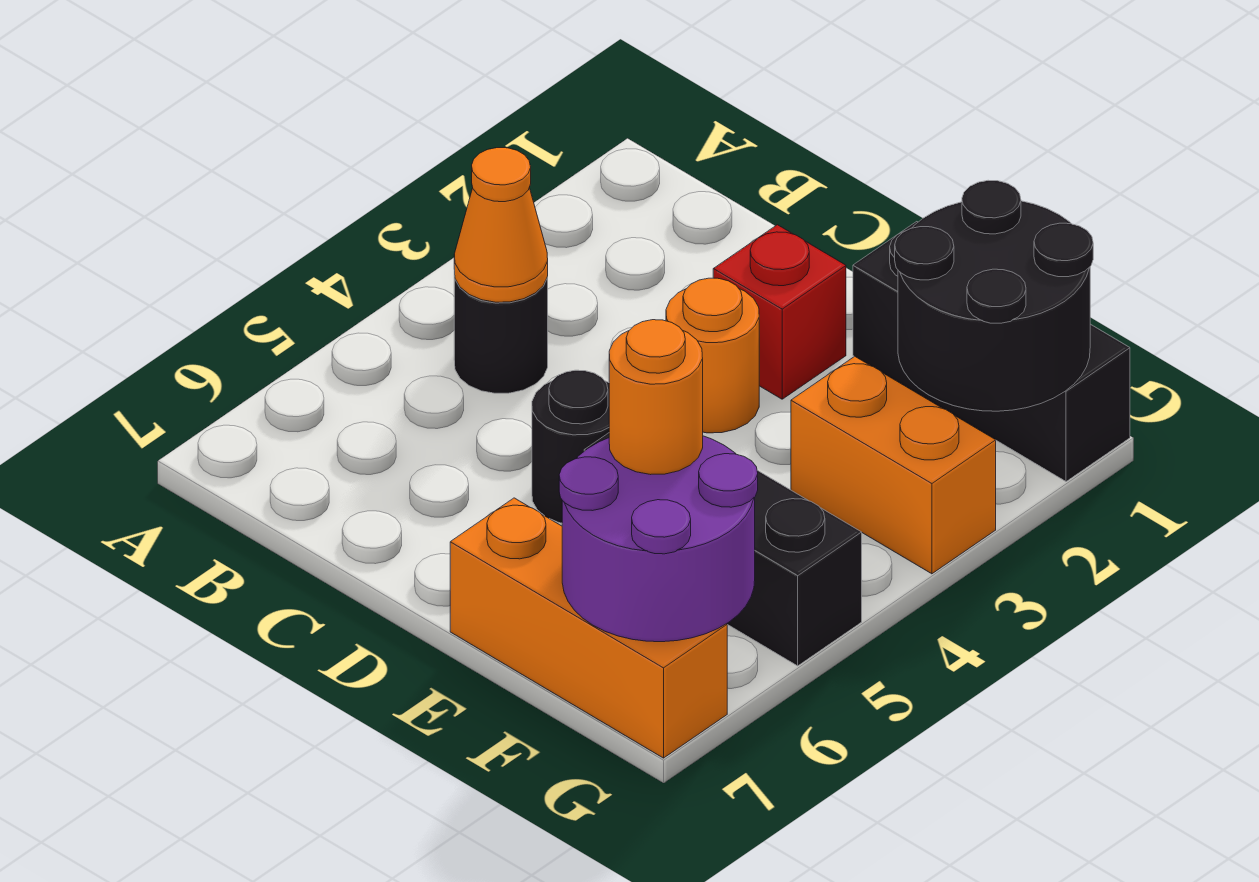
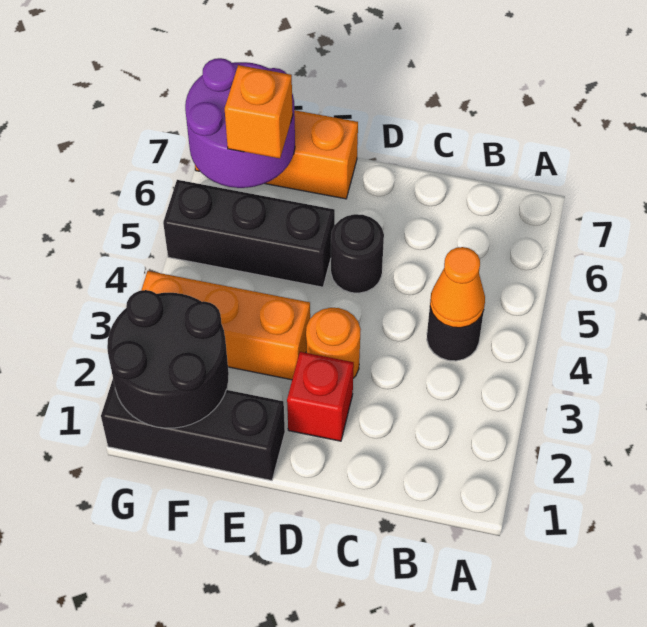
orange brick F3:G3 level 1 -> orange brick E3:G3 level 1
orange round brick F6 level 3 -> orange brick F6 level 3

